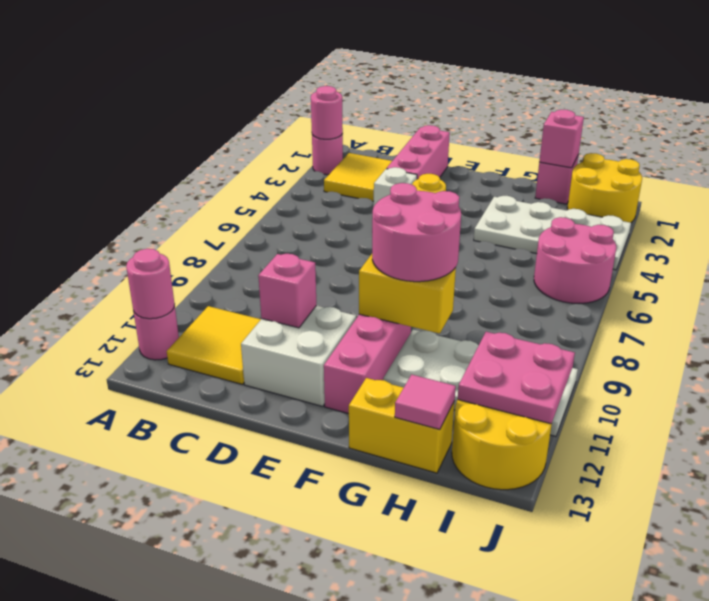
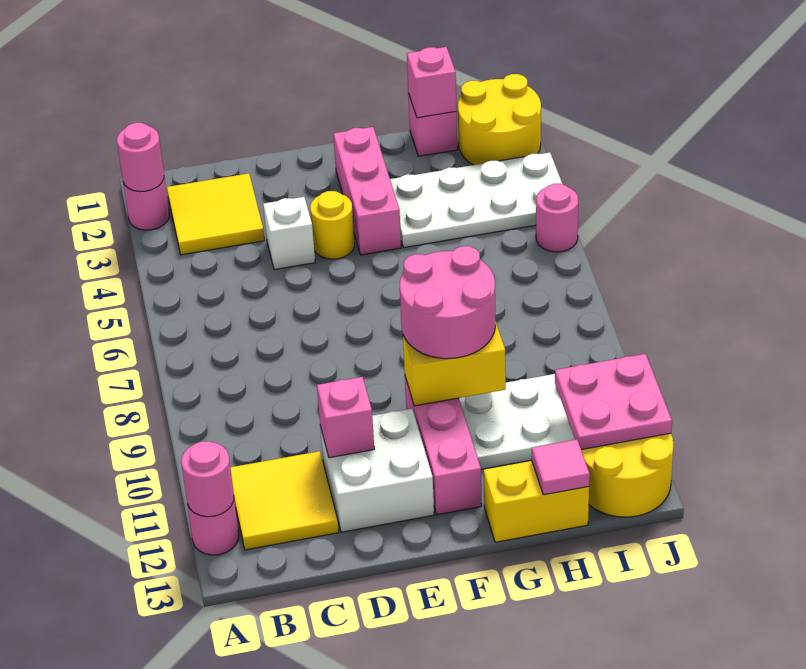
pink brick D1:D3 level 1 -> pink brick F2:F4 level 1
pink round brick I5:J6 level 1 -> pink round brick J5 level 1

